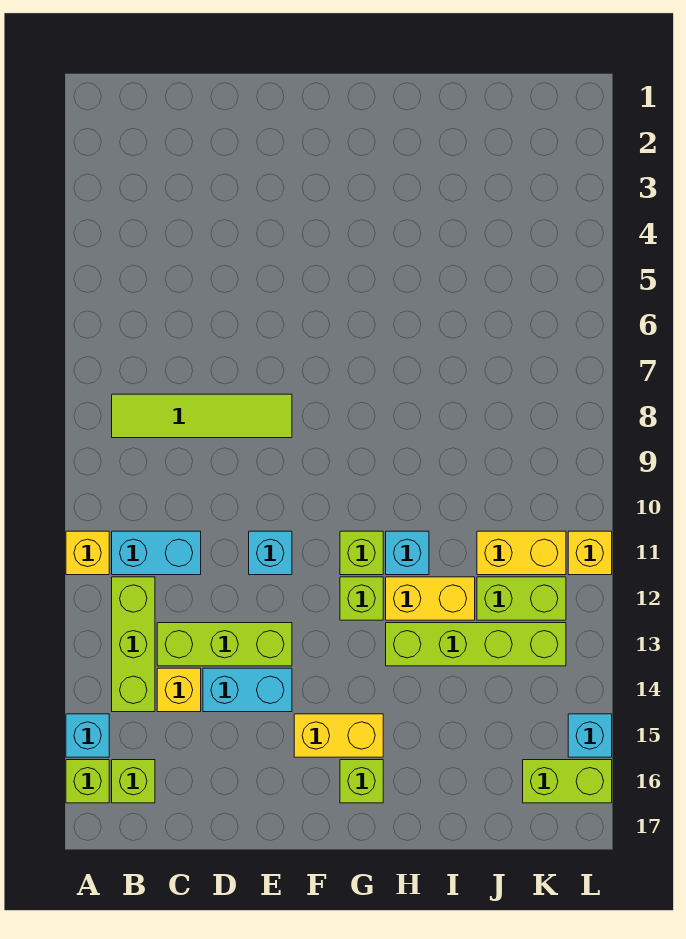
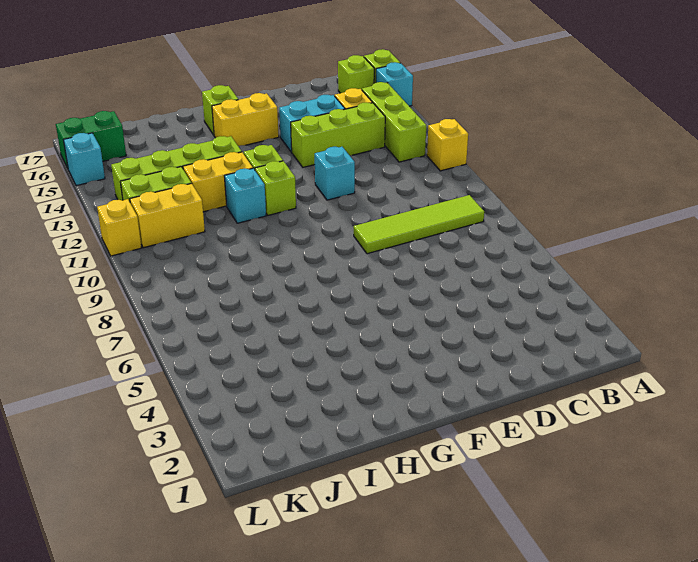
cyan brick B11:C11 level 1 -> none
lime brick K16:L16 level 1 -> green brick K16:L16 level 1

